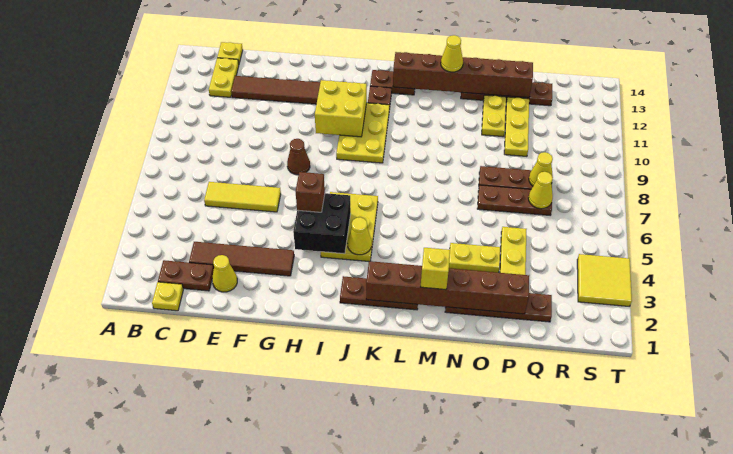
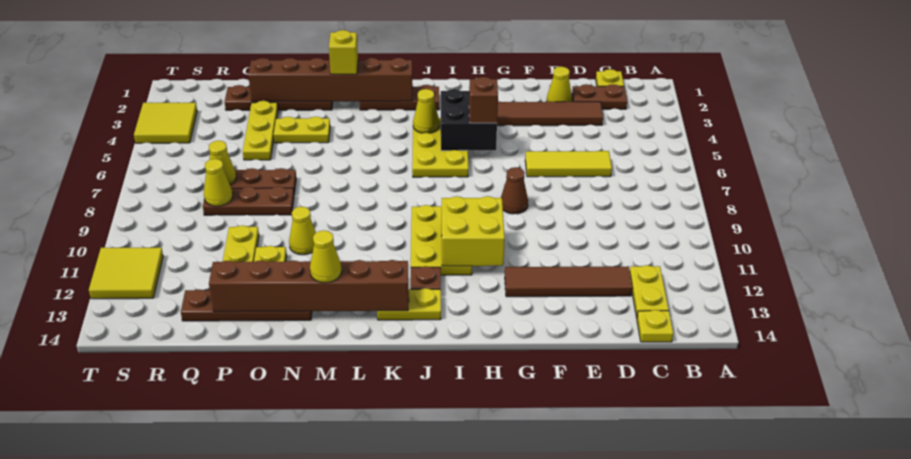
brown plate J13:K13 level 1 -> yellow plate J13:K13 level 1
none -> yellow cone N10 level 1
none -> yellow tile S11:T12 level 1

